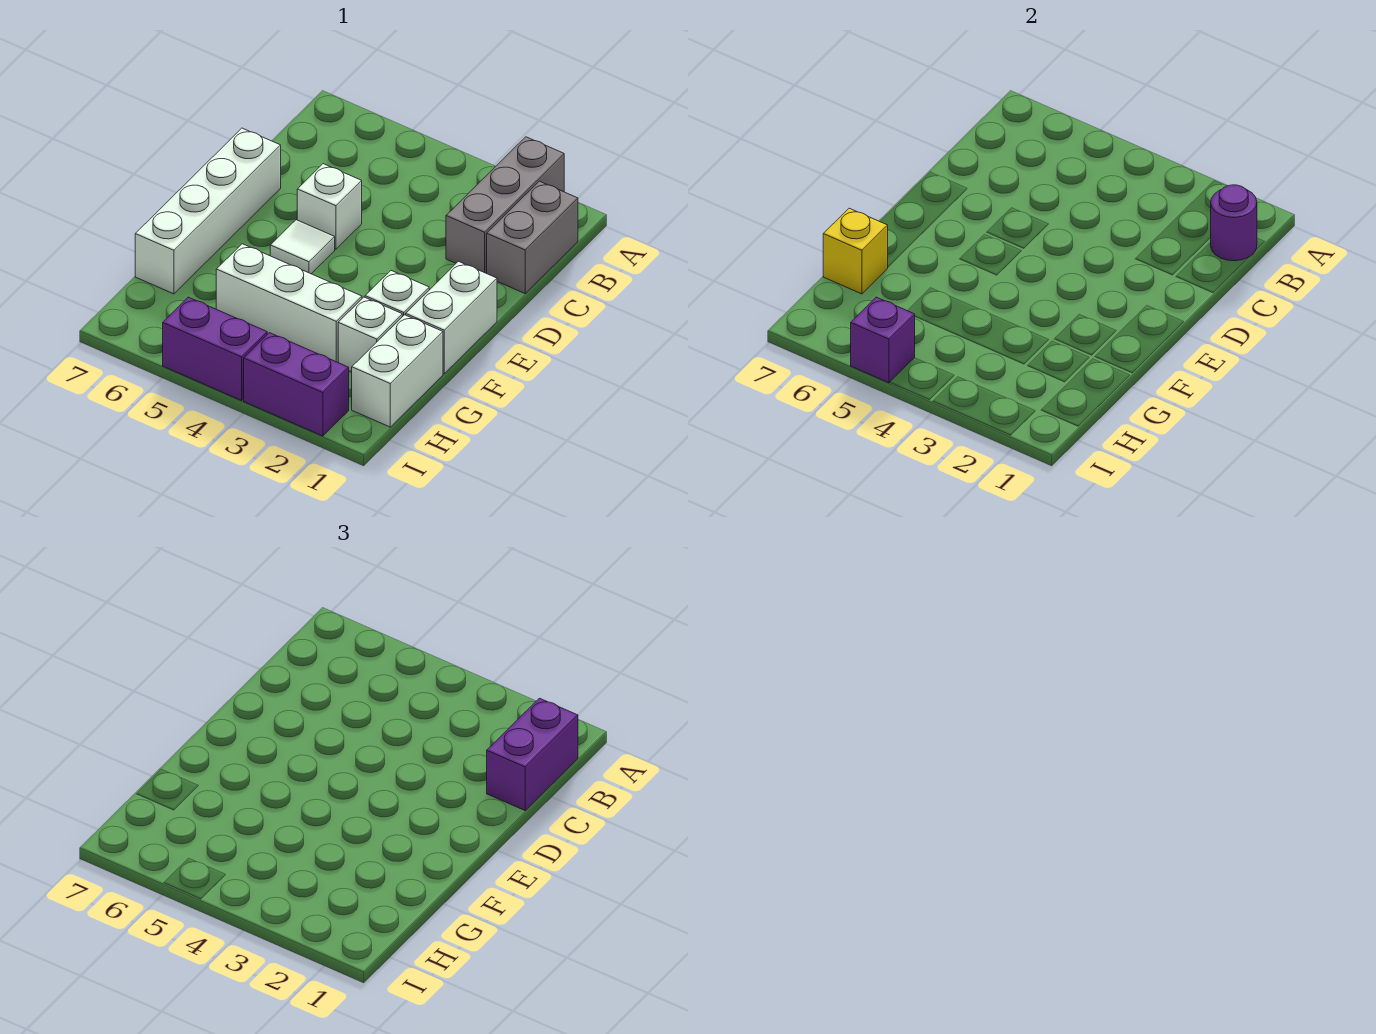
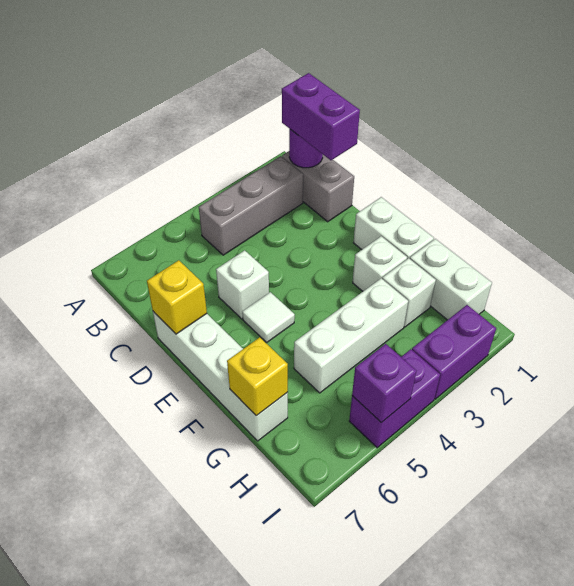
grey brick A2:C2 level 1 -> grey brick B2:B4 level 1
none -> yellow brick D7 level 2

